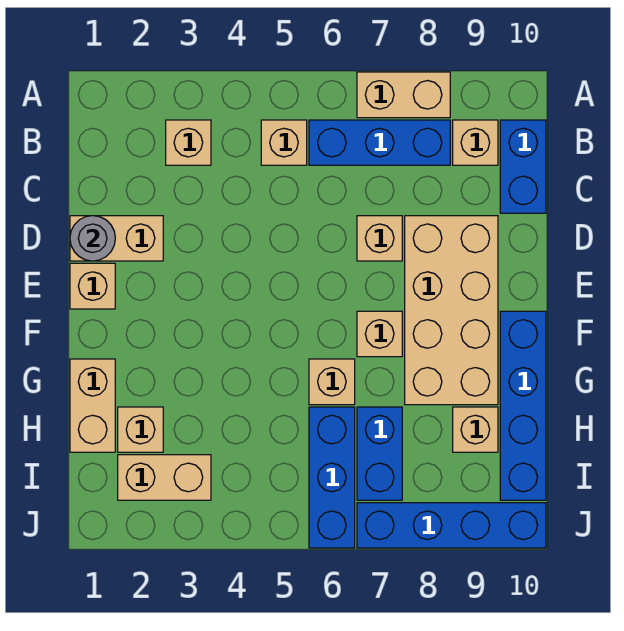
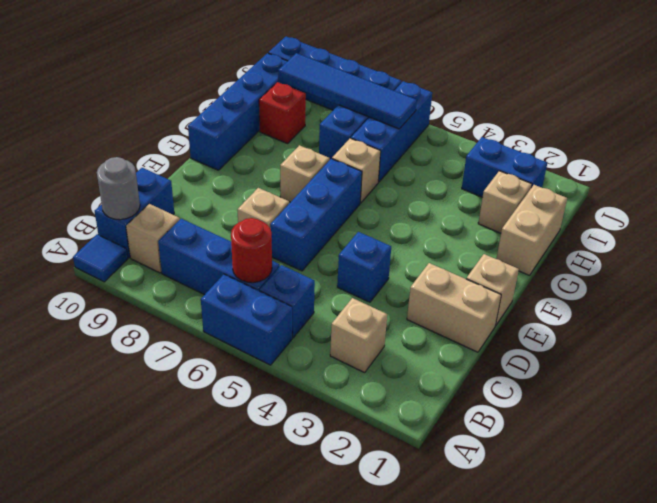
none -> blue brick A5:A6 level 1
tan brick A7:A8 level 1 -> none
none -> blue tile A10 level 1
tan brick B5 level 1 -> blue brick B5 level 1
none -> red round brick B6 level 2
grey round brick D1 level 2 -> grey round brick B10 level 2
none -> blue brick D4 level 1
none -> blue brick D6:F6 level 1
tan brick D8:G9 level 1 -> none
tan brick H9 level 1 -> red brick H9 level 1
tan brick I2:I3 level 1 -> blue brick I2:I3 level 1
none -> blue tile I6:I9 level 2

